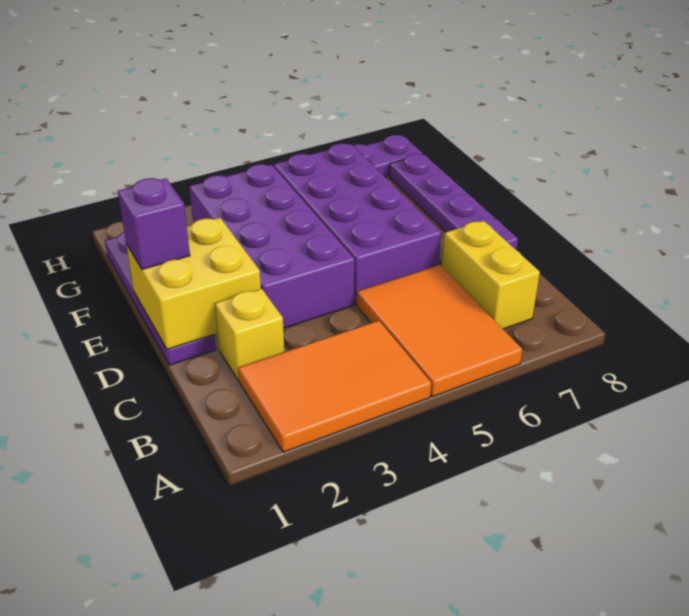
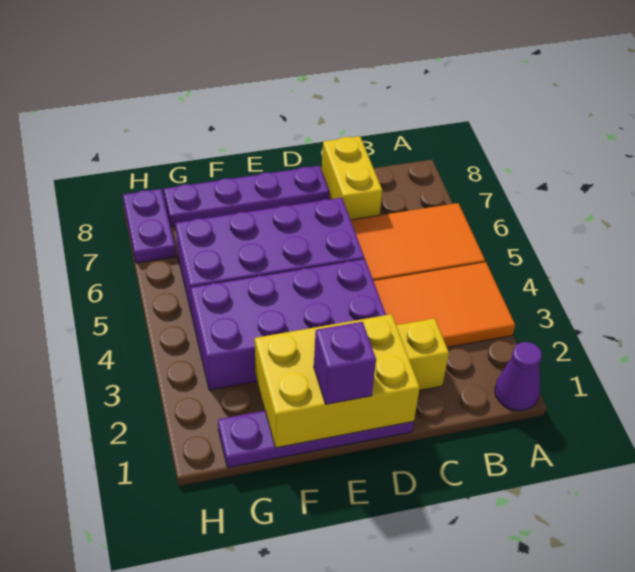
none -> purple cone A1 level 1
orange tile A2:B4 level 1 -> orange tile A3:C4 level 1
yellow brick B7:C7 level 1 -> yellow brick C7:C8 level 1
yellow brick D1:E2 level 2 -> yellow brick D1:F2 level 2

